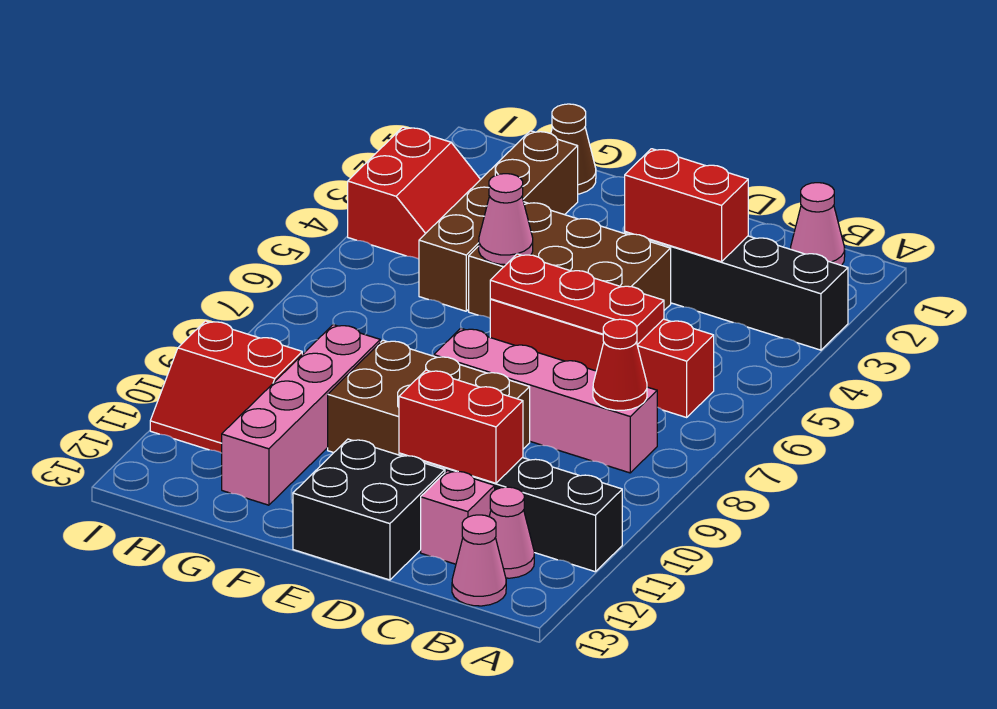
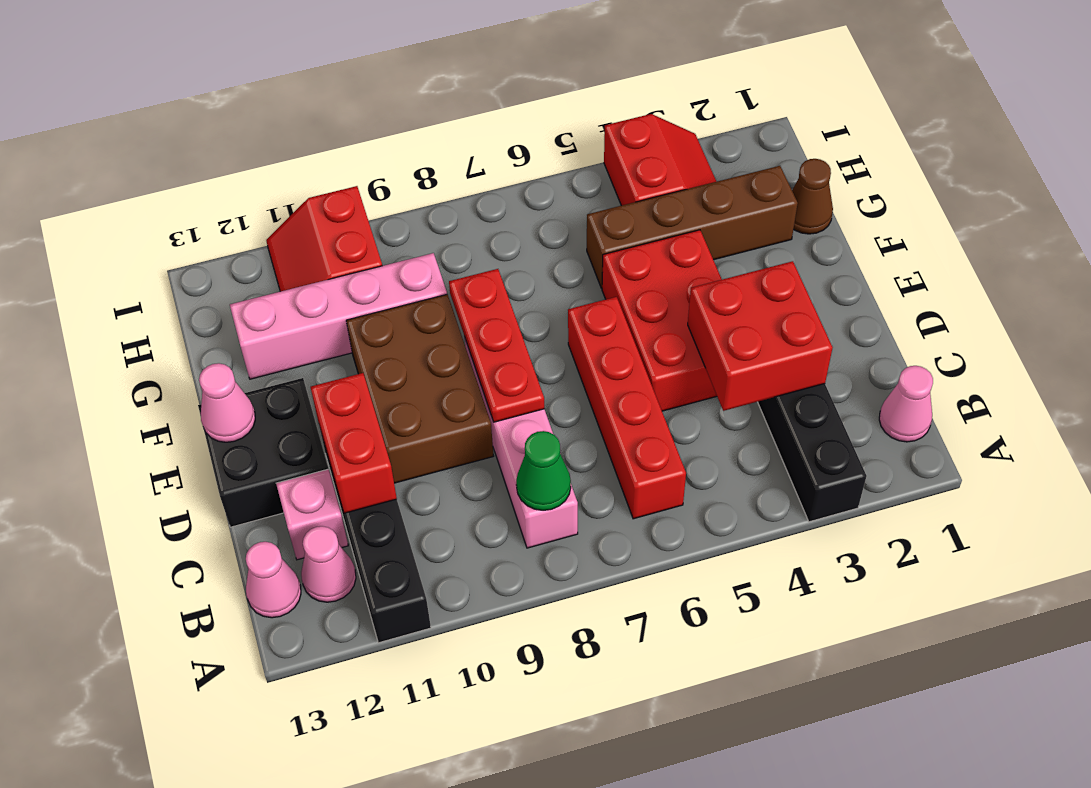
red cone B8 level 2 -> green cone B8 level 2
red brick C3:D3 level 2 -> red brick C3:D4 level 2
red plate C6:E6 level 2 -> red plate D8:F8 level 2
brown brick D4:F5 level 1 -> red brick D4:F5 level 1
pink cone F5 level 2 -> pink cone E13 level 2
red slope H3:I4 level 1 top I -> red slope H3:I4 level 1 top 4

